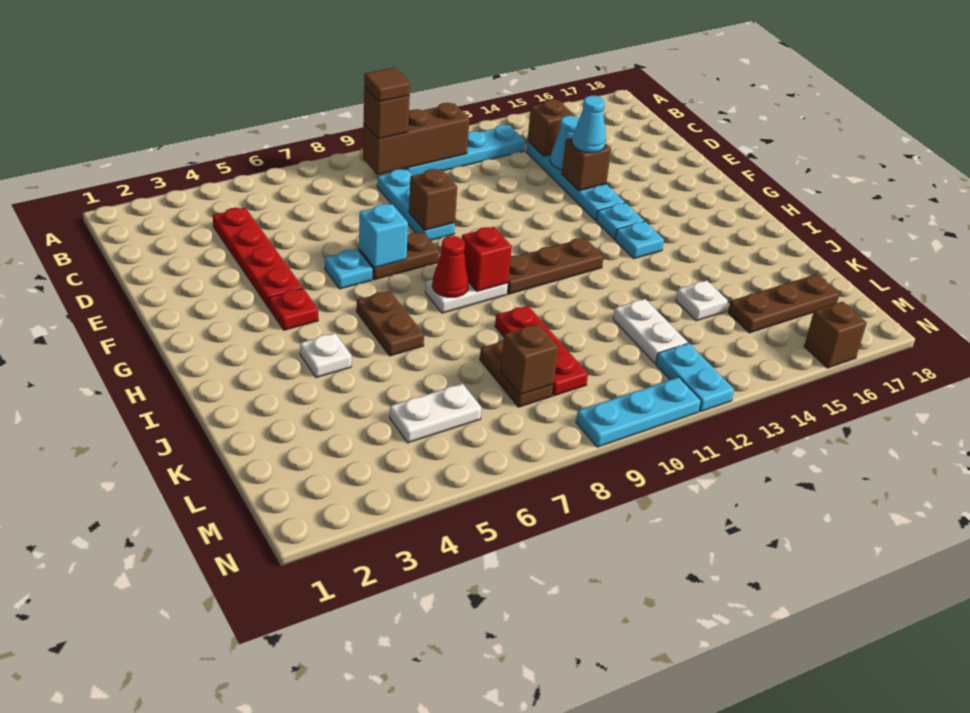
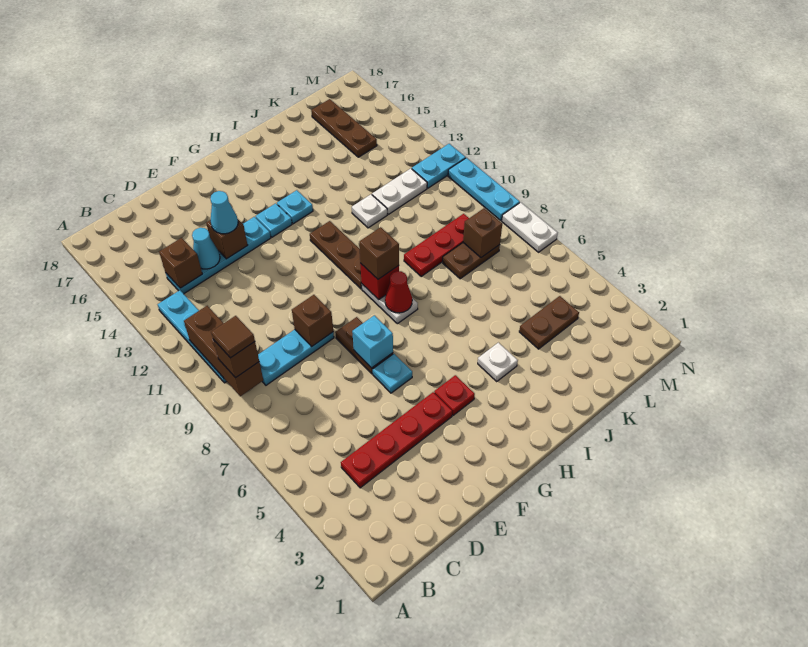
brown plate H6:I6 level 1 -> brown plate K4:L4 level 1
white plate K14 level 1 -> white plate J12 level 1
white plate L5:L6 level 1 -> white plate N7:N8 level 1
brown brick N16 level 1 -> brown brick H9 level 3

